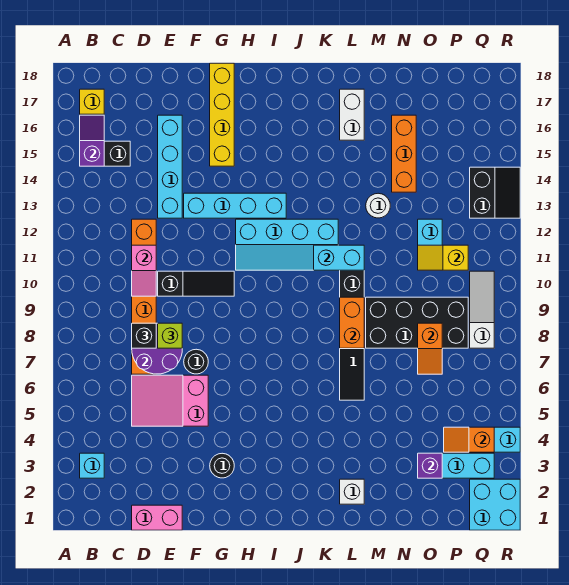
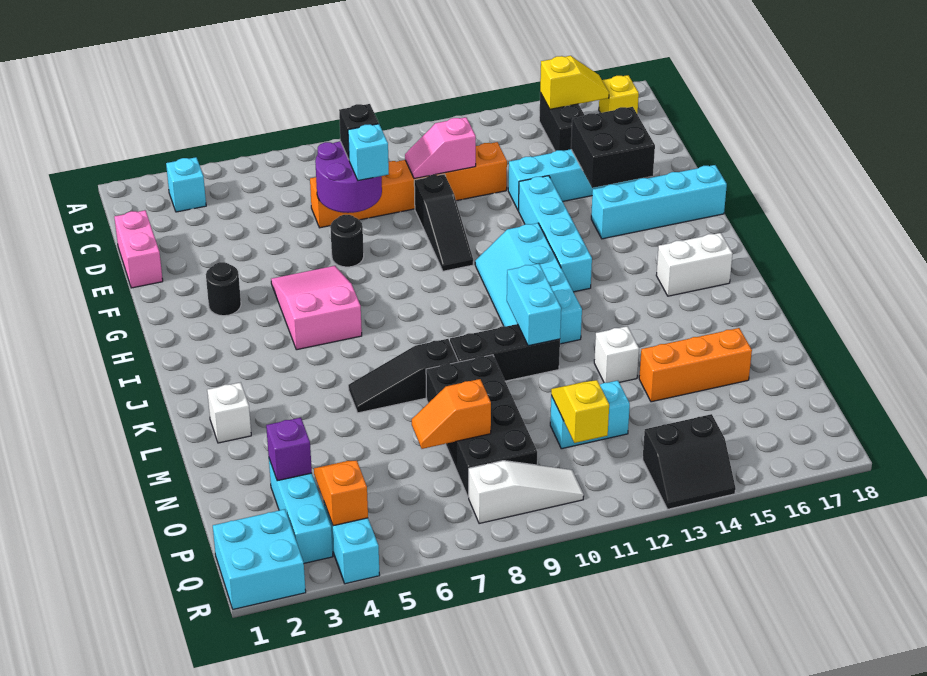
purple slope B15:B16 level 2 top 15 -> yellow slope B15:B16 level 2 top 15
pink slope D5:F6 level 1 top F -> pink slope G5:I6 level 1 top I
lime brick E8 level 3 -> cyan brick E8 level 3
none -> black brick E15:F16 level 2
yellow brick G15:G18 level 1 -> cyan brick G15:G18 level 1
orange brick L8:L9 level 2 -> none
white brick L16:L17 level 1 -> white brick J16:J17 level 1
white round brick M13 level 1 -> white brick M13 level 1

